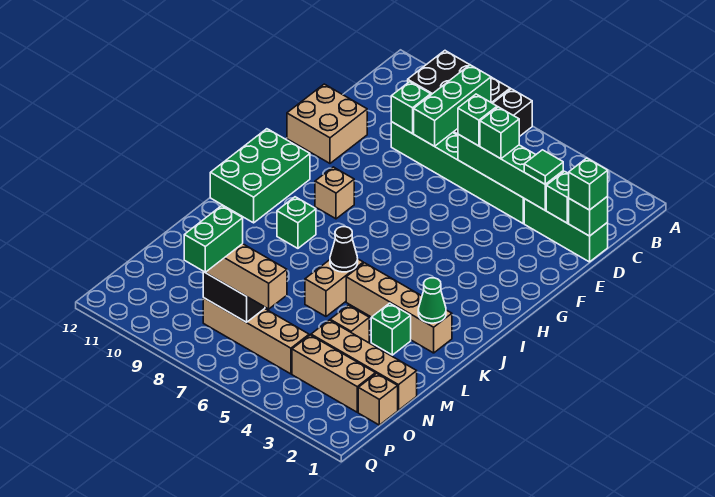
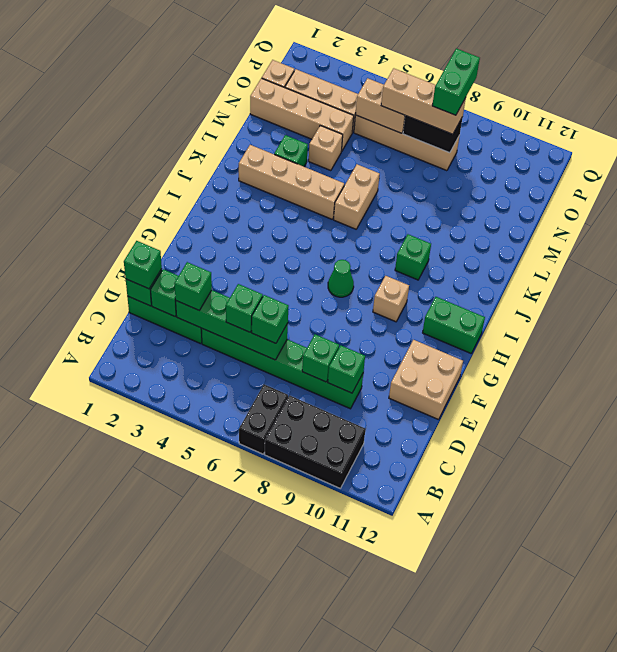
green brick B8:D8 level 2 -> green brick D8 level 2
green tile D3 level 3 -> green brick D3 level 3
green brick H11:J12 level 1 -> green brick H11:H12 level 1
green cone K2 level 2 -> green cone H7 level 1
black cone K6 level 2 -> none
none -> tan brick O5:O6 level 2

